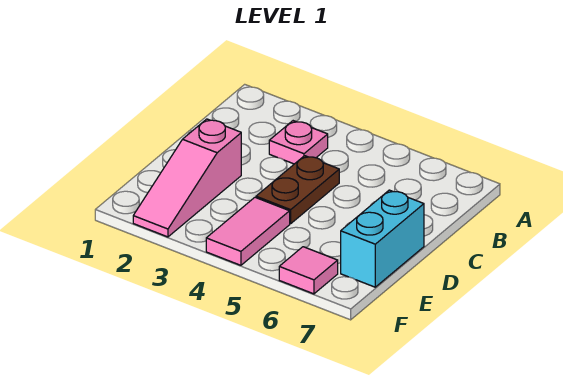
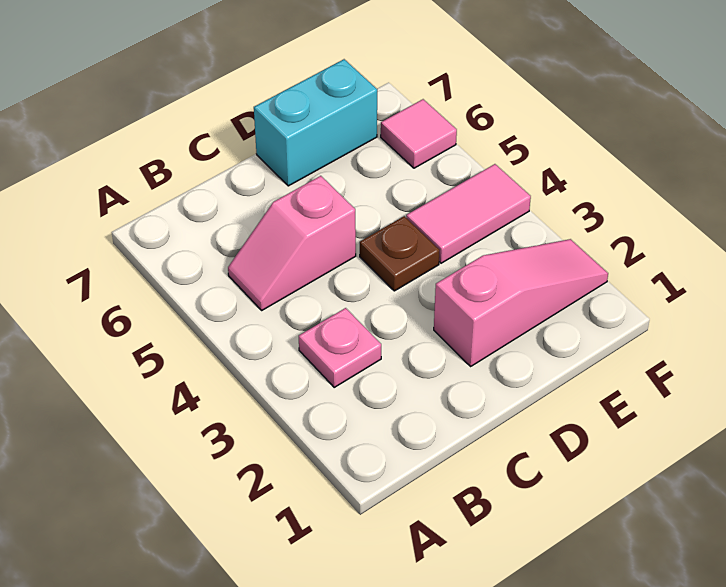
none -> pink slope B5:C5 level 1 top C
brown plate C4:D4 level 1 -> brown plate D4 level 1

